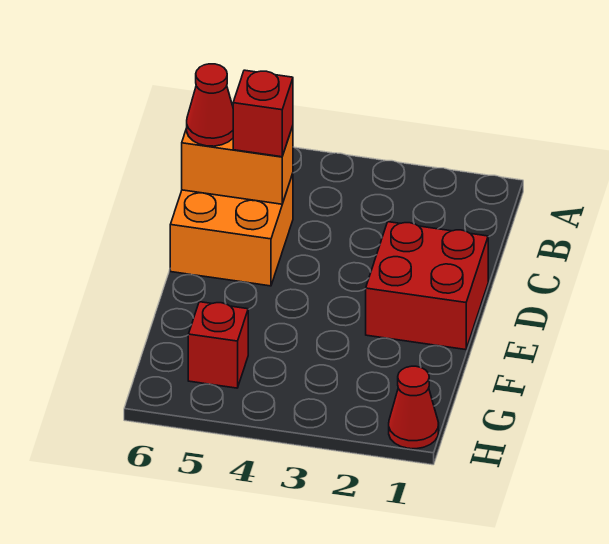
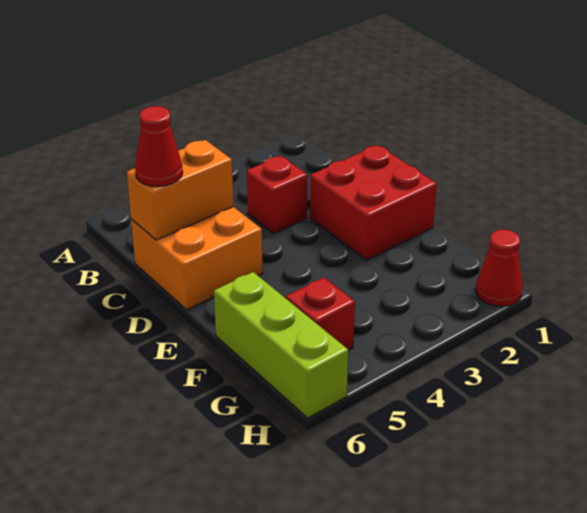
red brick C5 level 3 -> red brick C3 level 1
none -> lime brick F6:H6 level 1

